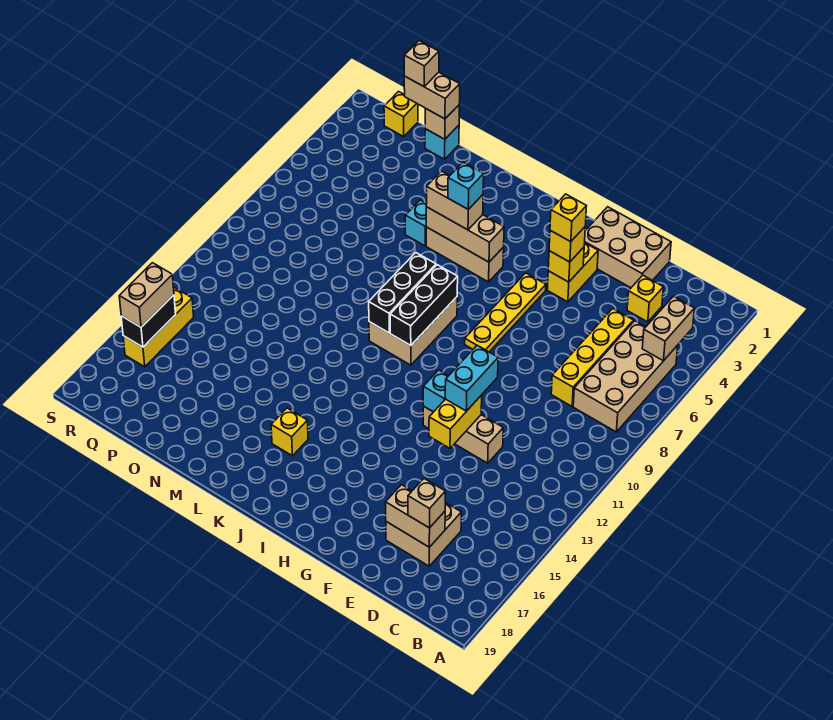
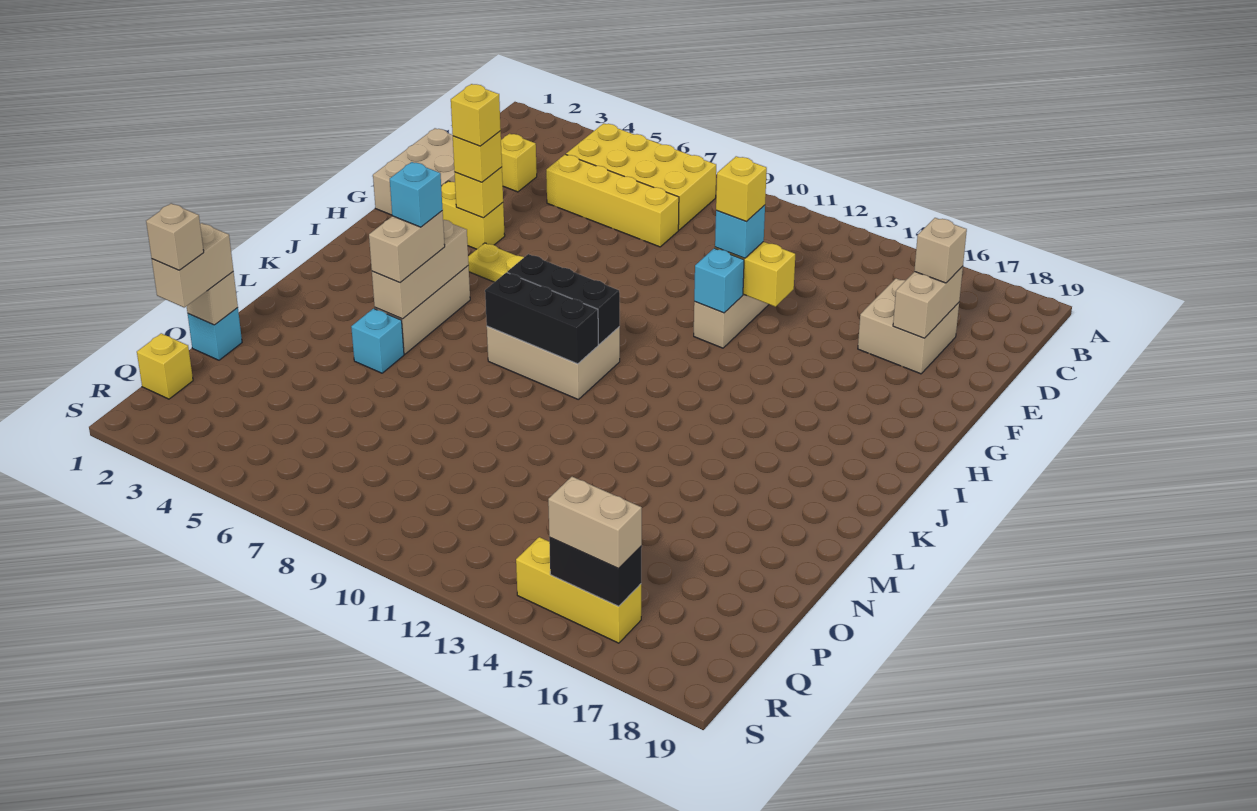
tan brick B4:B5 level 2 -> none
tan brick B5:C8 level 1 -> yellow brick B5:C8 level 1
cyan brick F11:F12 level 3 -> cyan brick F12 level 3
yellow brick K16 level 1 -> yellow brick F12 level 4

